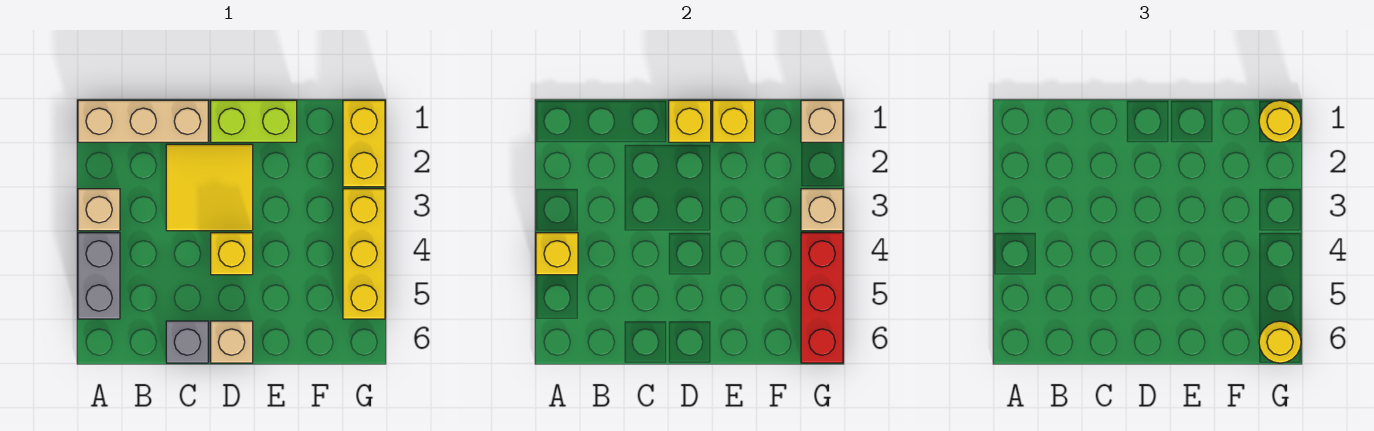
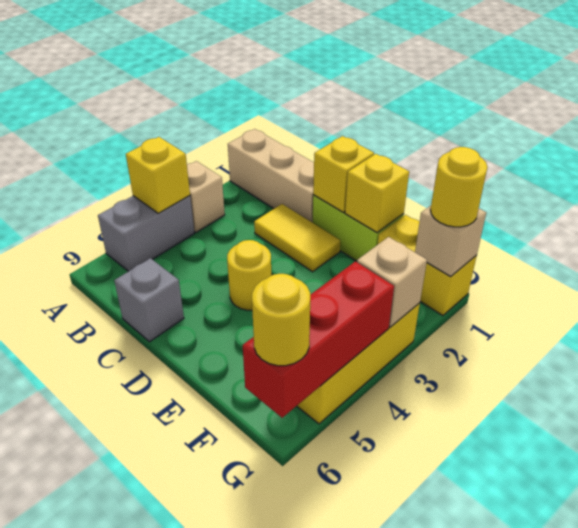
yellow tile C2:D3 level 1 -> yellow tile C2:D2 level 1
yellow brick D4 level 1 -> yellow round brick D4 level 1
tan brick D6 level 1 -> none
yellow brick G1:G2 level 1 -> yellow brick F1:G1 level 1

